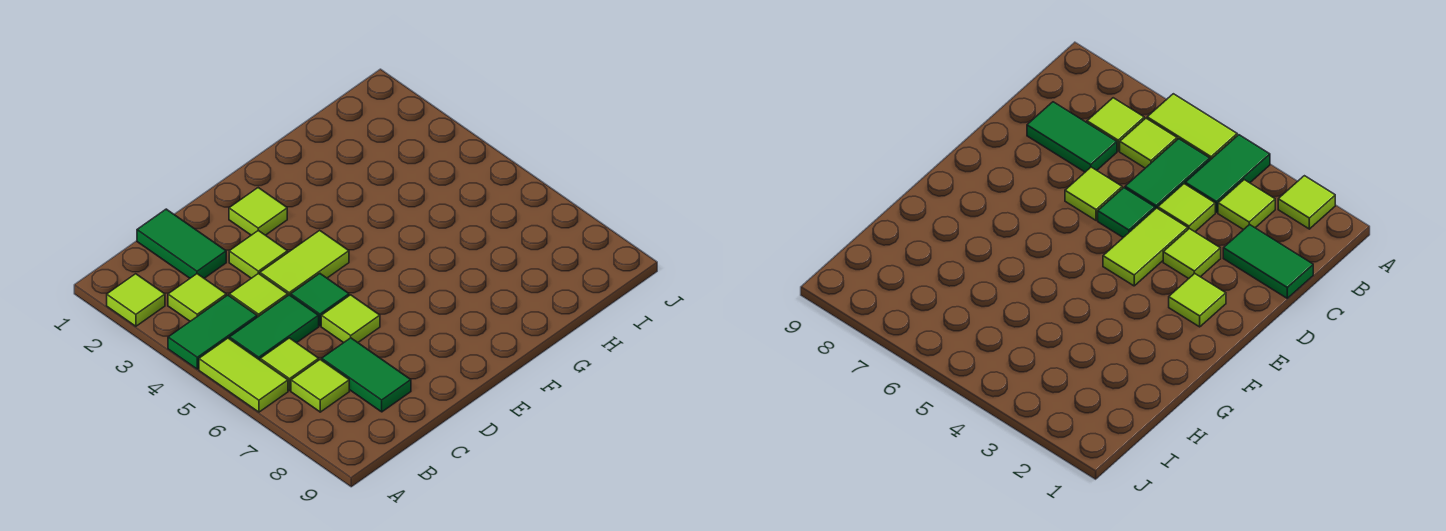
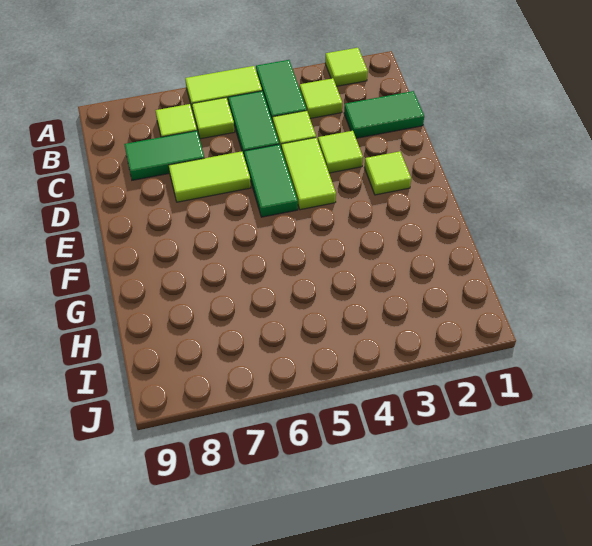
green tile D5 level 1 -> green tile D5:E5 level 1
lime tile D6 level 1 -> lime tile D6:D7 level 1

